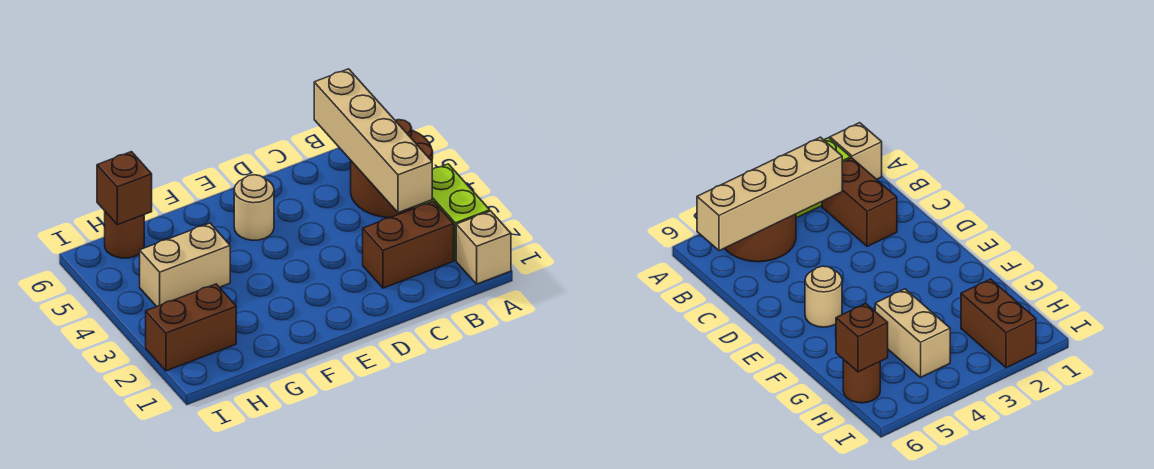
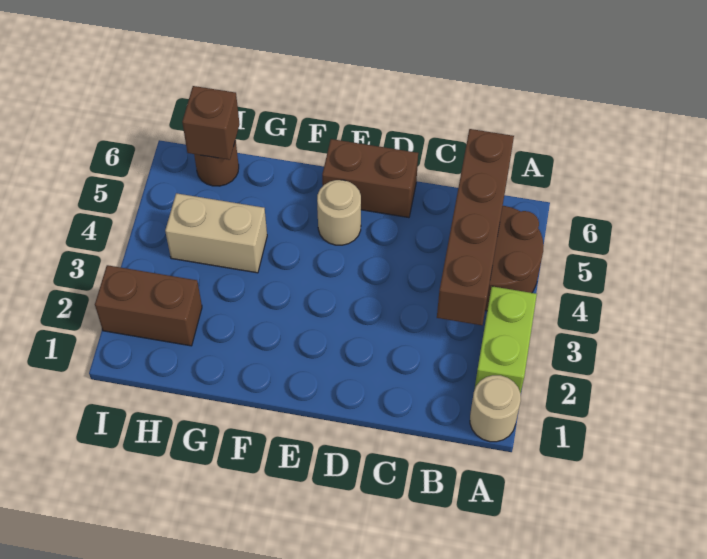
tan brick A1 level 1 -> tan round brick A1 level 1
brown brick B2:C2 level 1 -> brown brick D6:E6 level 1
tan brick B3:B6 level 2 -> brown brick B3:B6 level 2

